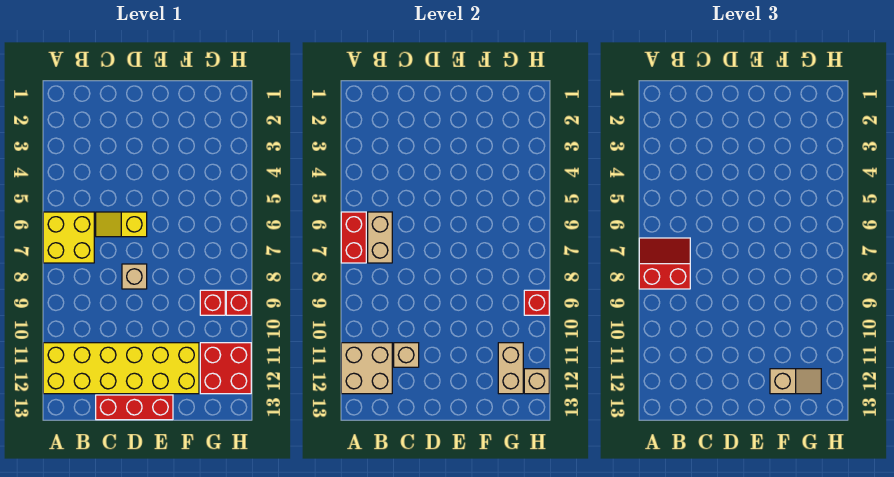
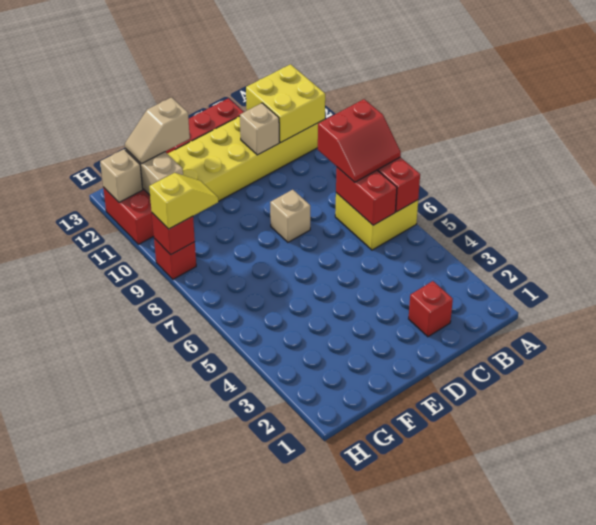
tan brick A11:B12 level 2 -> yellow brick A11:B12 level 2
tan brick B6:B7 level 2 -> red brick B6:B7 level 2
yellow slope C6:D6 level 1 top D -> yellow slope G9:H9 level 3 top H
red brick G9 level 1 -> red brick C2 level 1

